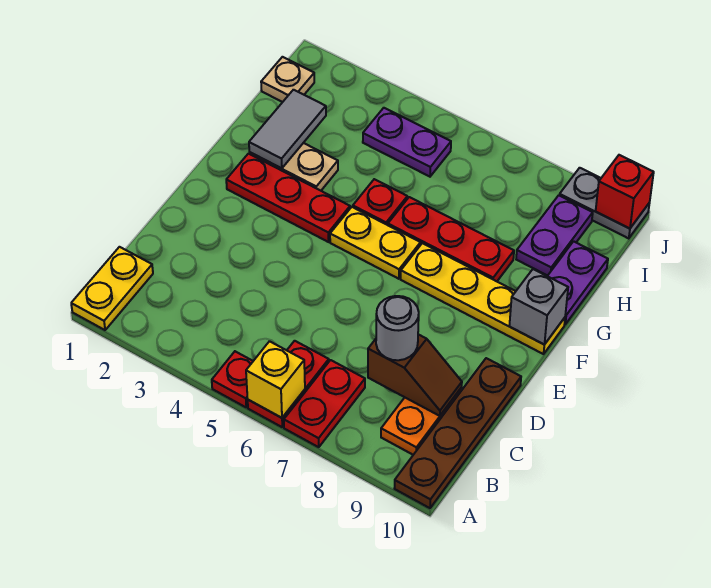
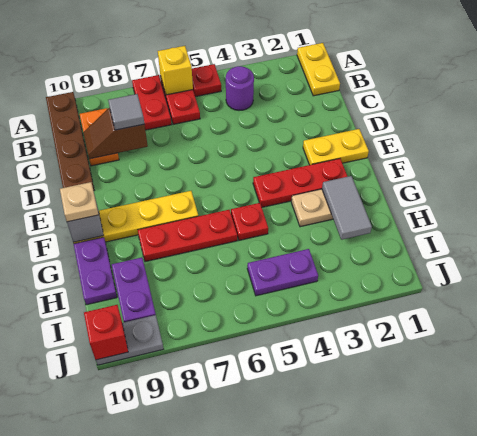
none -> purple round brick B4 level 1
grey round brick C8 level 3 -> grey tile C8 level 3
yellow plate F5:F6 level 1 -> yellow plate E1:E2 level 1
tan plate I1 level 1 -> tan plate F10 level 3

